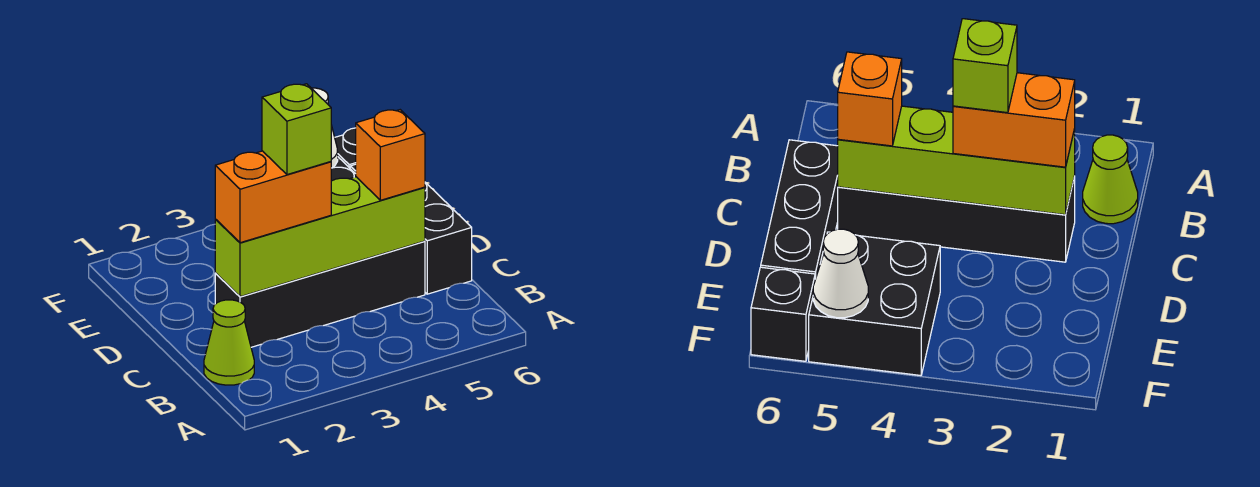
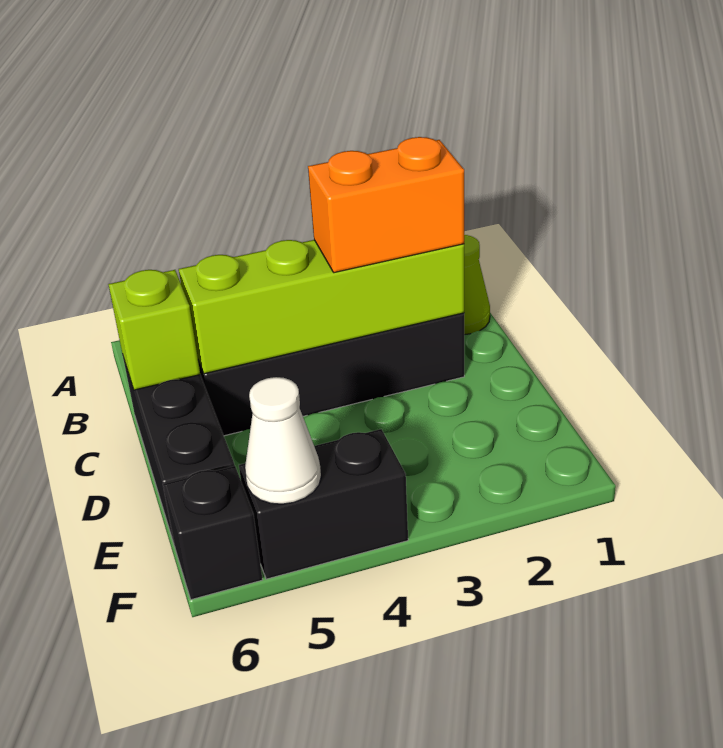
lime brick C3 level 4 -> lime brick C6 level 2
orange brick C5 level 3 -> none
black brick E4:F5 level 1 -> black brick F4:F5 level 1

